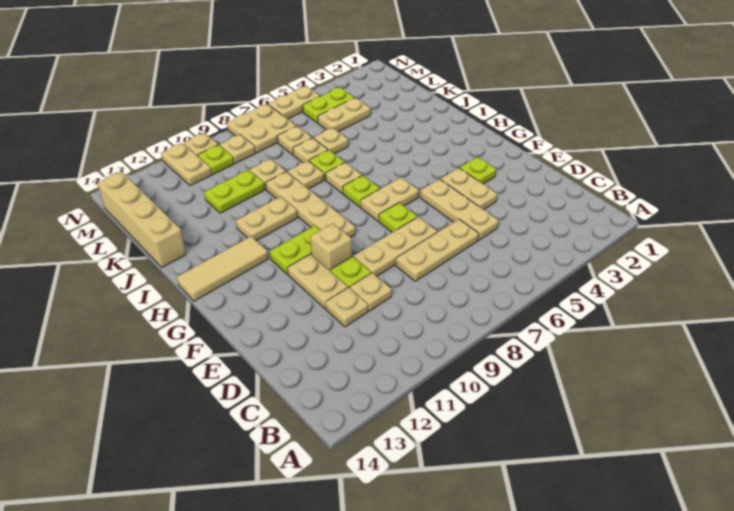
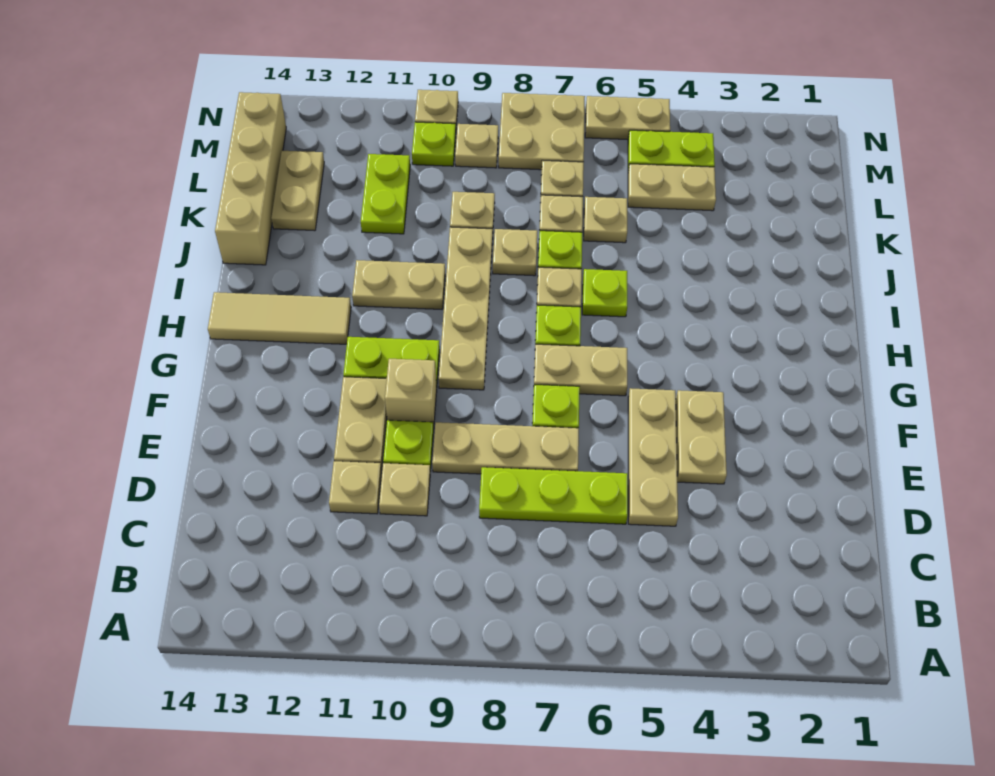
tan plate D6:D8 level 1 -> lime plate D6:D8 level 1
lime plate F3 level 1 -> lime plate I6 level 1
lime plate K10:K11 level 1 -> lime plate K11:L11 level 1
tan plate M11:N11 level 1 -> tan plate K13:L13 level 1

